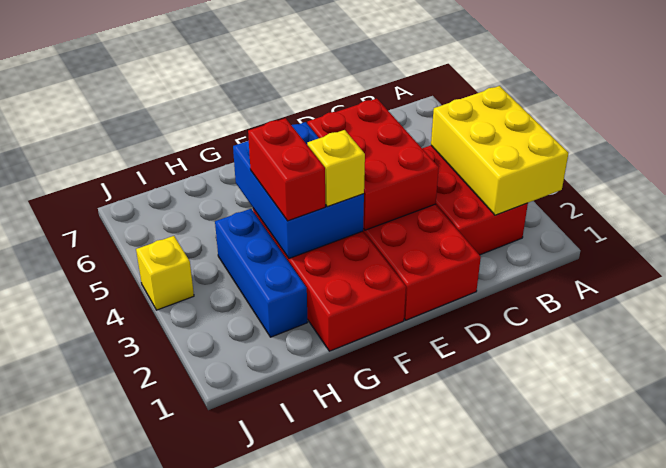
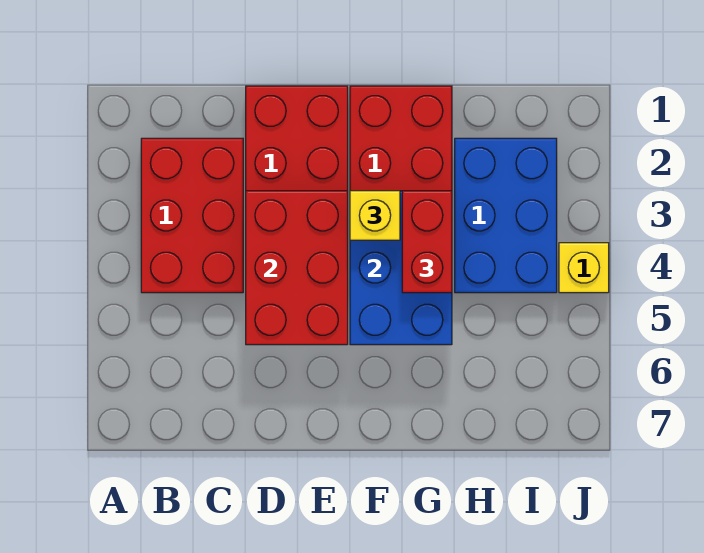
yellow brick A2:B4 level 2 -> none
blue brick H2:H4 level 1 -> blue brick H2:I4 level 1

